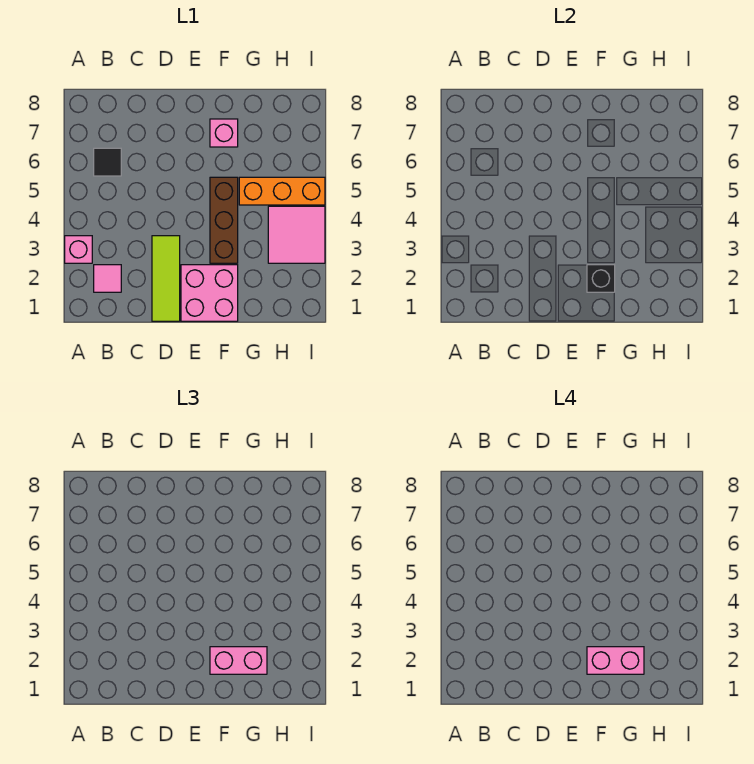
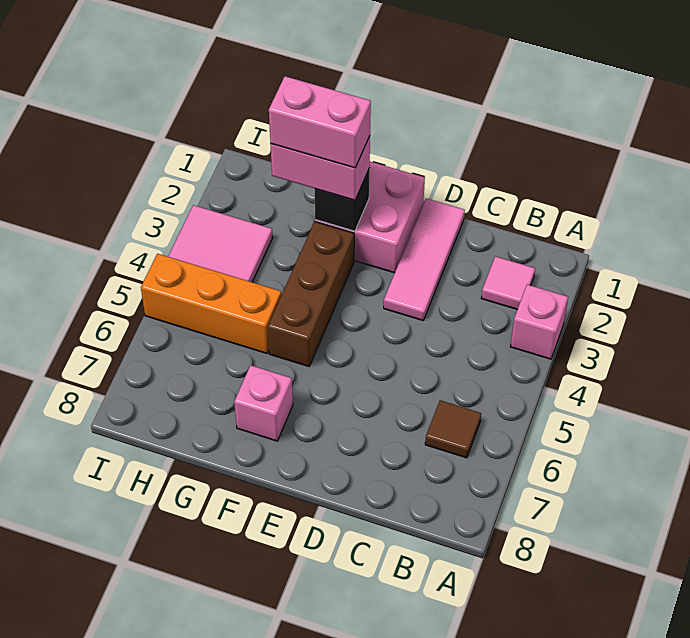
black tile B6 level 1 -> brown tile B6 level 1
lime tile D1:D3 level 1 -> pink tile D1:D3 level 1

